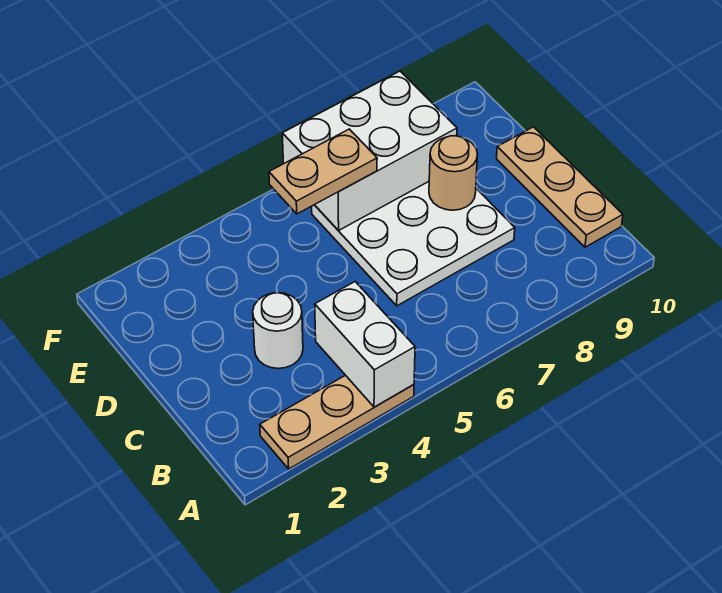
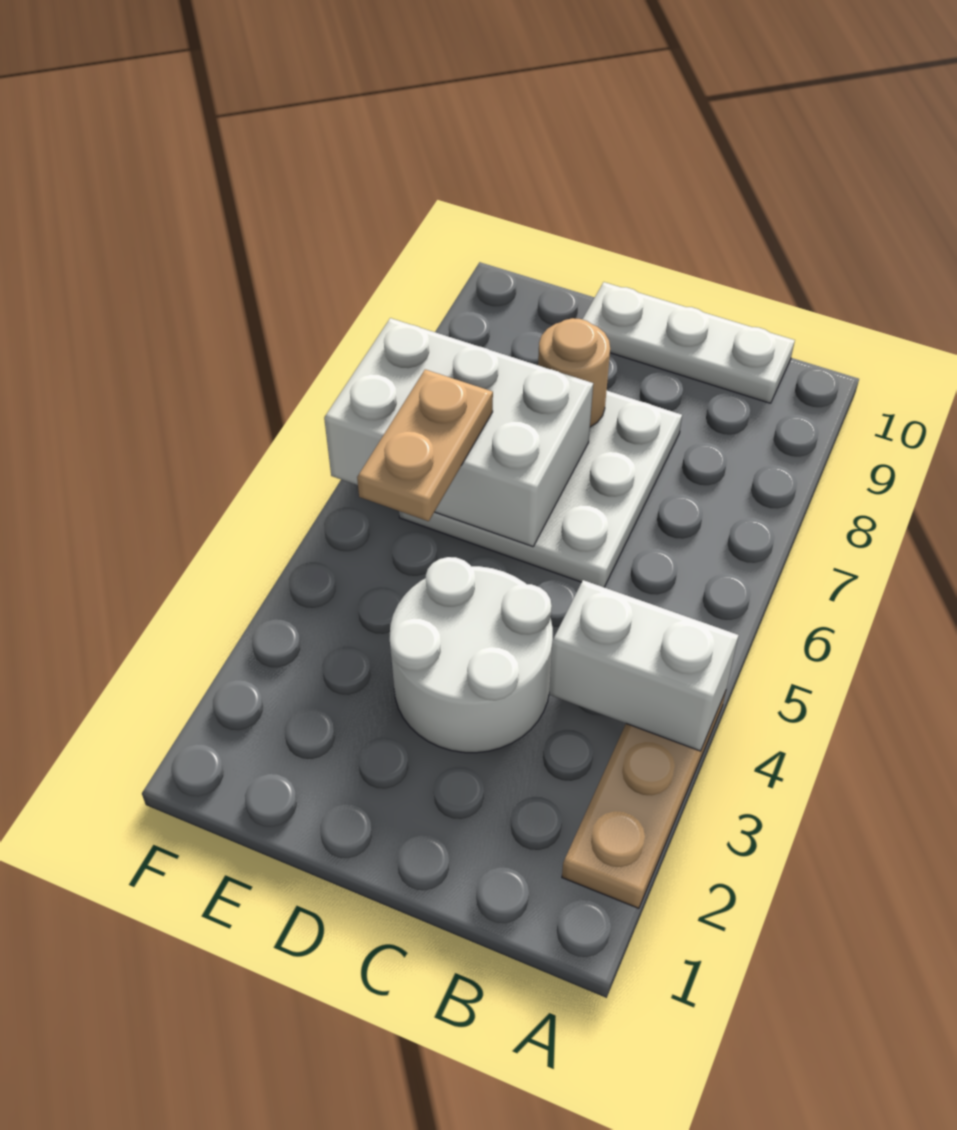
tan plate B10:D10 level 1 -> white plate B10:D10 level 1
white round brick C3 level 1 -> white round brick C3:D4 level 1
white brick E6:F8 level 2 -> white brick D6:F7 level 2

